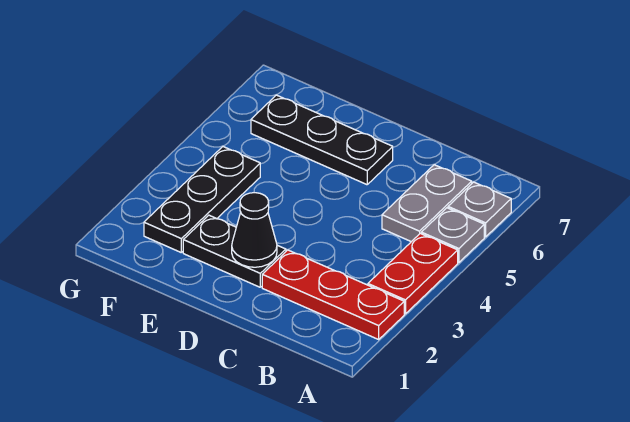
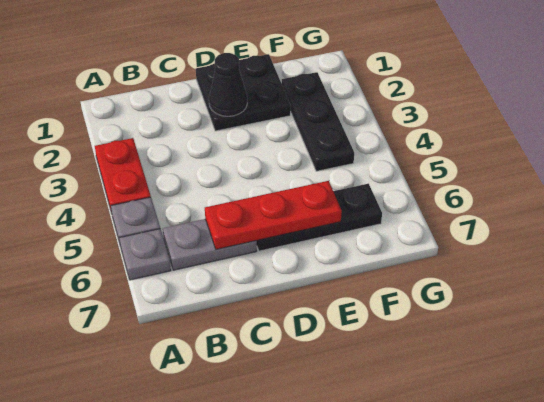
red plate A2:C2 level 1 -> red plate C6:E6 level 2
grey plate B5:B6 level 1 -> grey plate B6:C6 level 1
black plate D2:E2 level 1 -> black plate D1:E2 level 1

